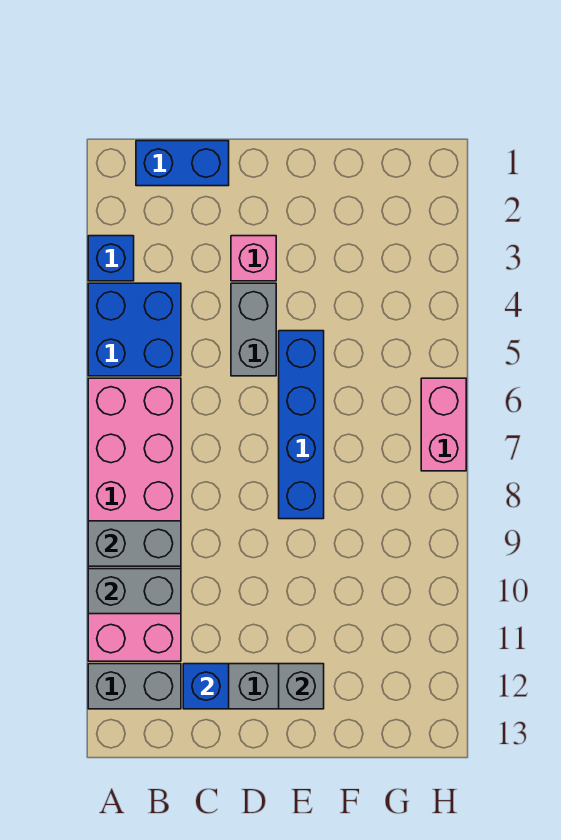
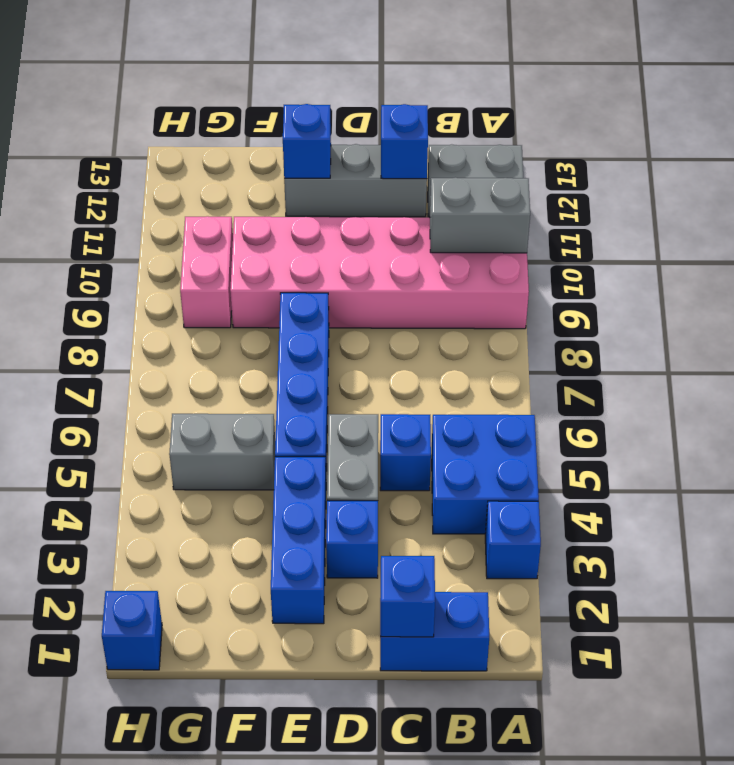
pink brick A6:B11 level 1 -> pink brick A9:F10 level 1
grey brick A9:B9 level 2 -> grey brick F5:G5 level 1
none -> blue brick C1 level 2
none -> blue brick C5 level 1
pink brick D3 level 1 -> blue brick D3 level 1
none -> blue brick E2:E4 level 1
grey brick E12 level 2 -> blue brick E12 level 2
none -> blue brick H1 level 1
pink brick H6:H7 level 1 -> pink brick G9:G10 level 1

